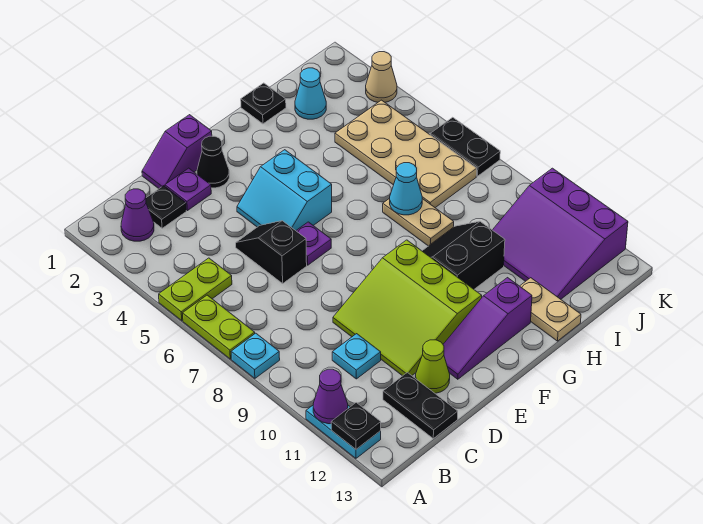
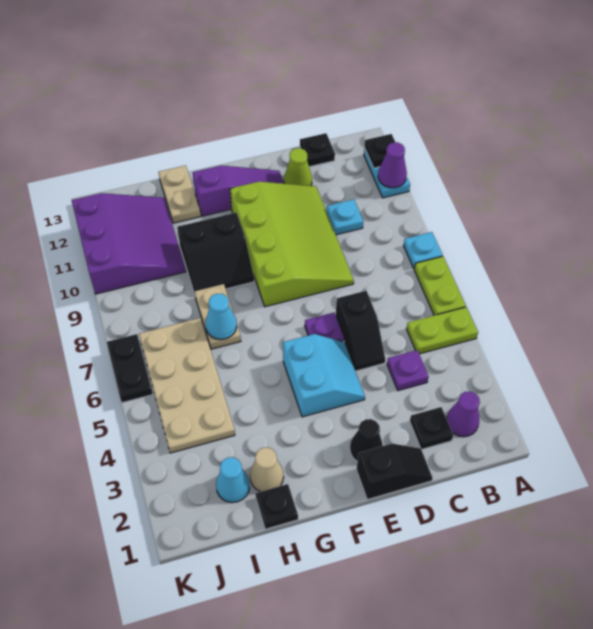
black plate C12:C13 level 1 -> black plate C13 level 1
purple slope D1:E1 level 1 top E -> black slope D1:E1 level 1 top E
purple plate D2 level 1 -> purple plate C4 level 1
lime slope D9:F11 level 1 top F -> lime slope D8:F11 level 1 top F
tan cone K3 level 1 -> tan cone H2 level 1

